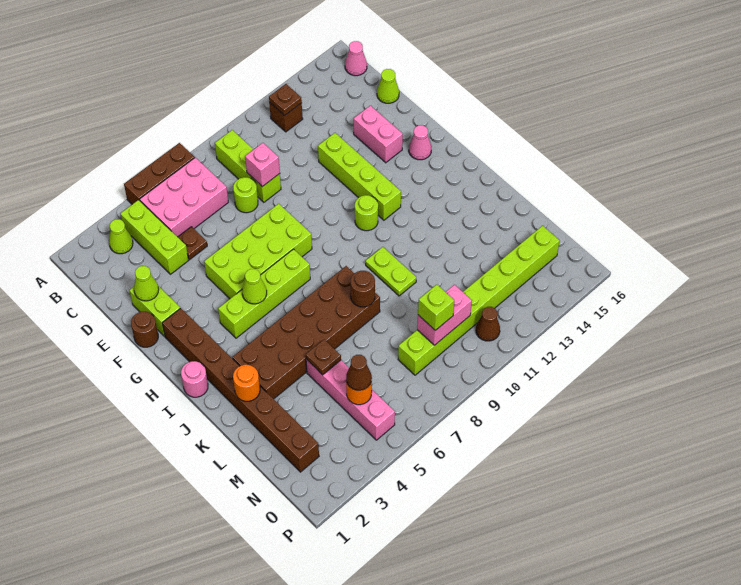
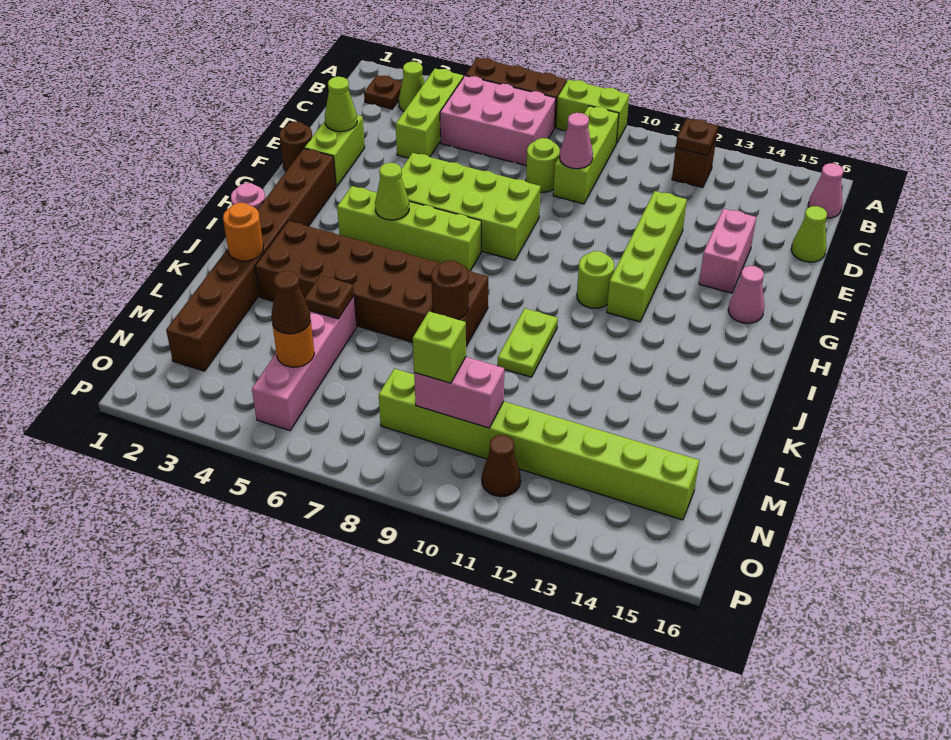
none -> lime brick A8:A9 level 1
brown plate D5 level 1 -> brown plate B2 level 1
pink brick D9 level 2 -> pink cone D9 level 2

